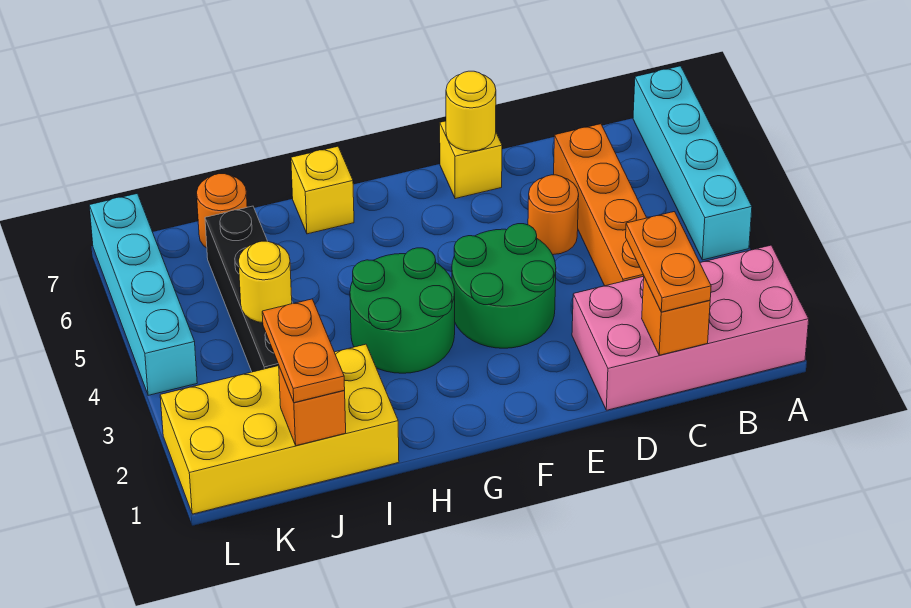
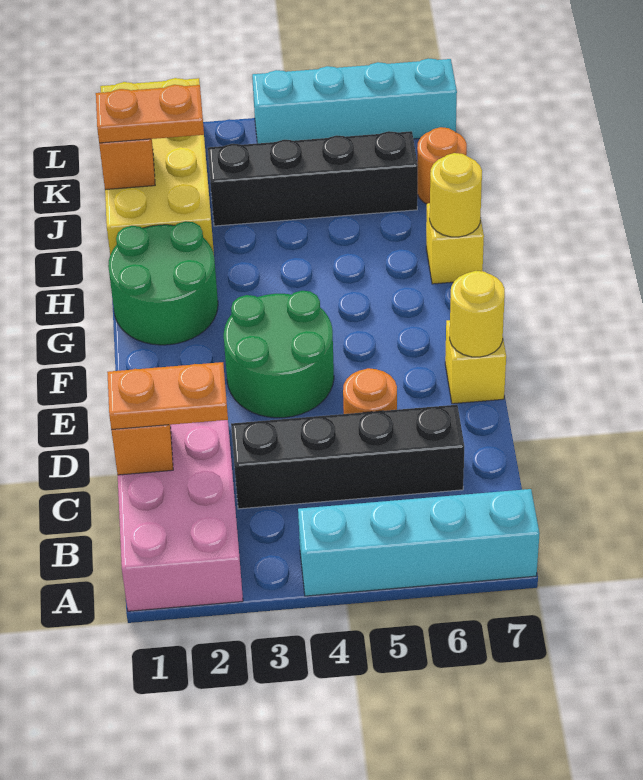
orange brick C3:C6 level 1 -> black brick C3:C6 level 1
green round brick G3:H4 level 1 -> green round brick G1:H2 level 1
yellow round brick J4 level 2 -> yellow round brick H7 level 2

